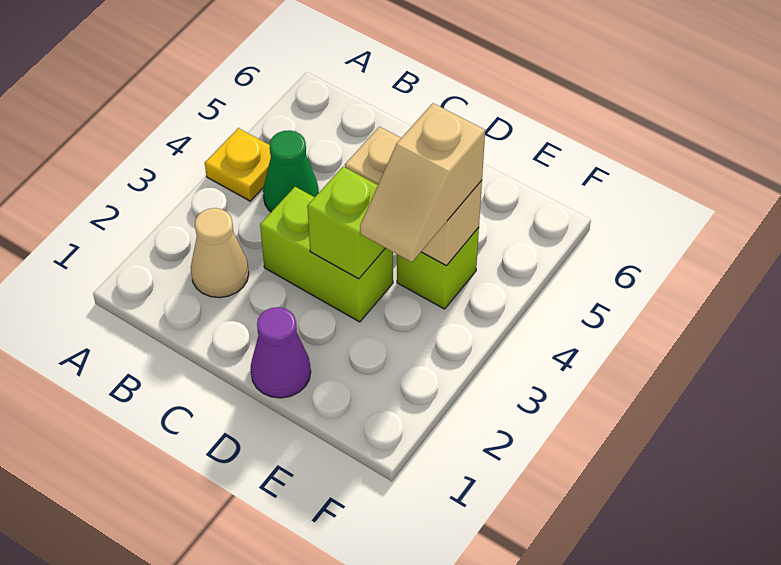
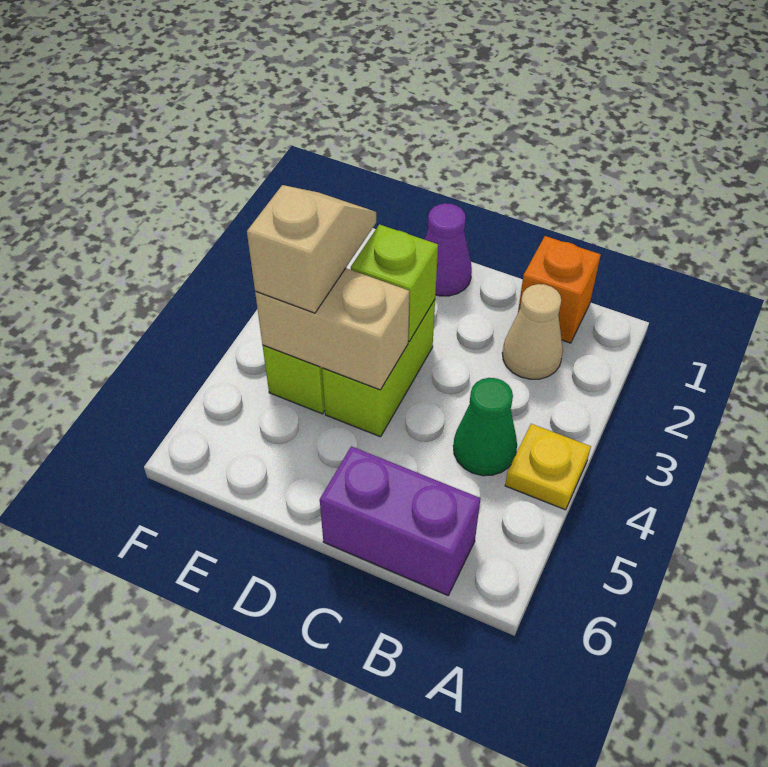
none -> orange brick B1 level 1
none -> purple brick B6:C6 level 1
lime brick C3:D3 level 1 -> lime brick D3:D4 level 1

